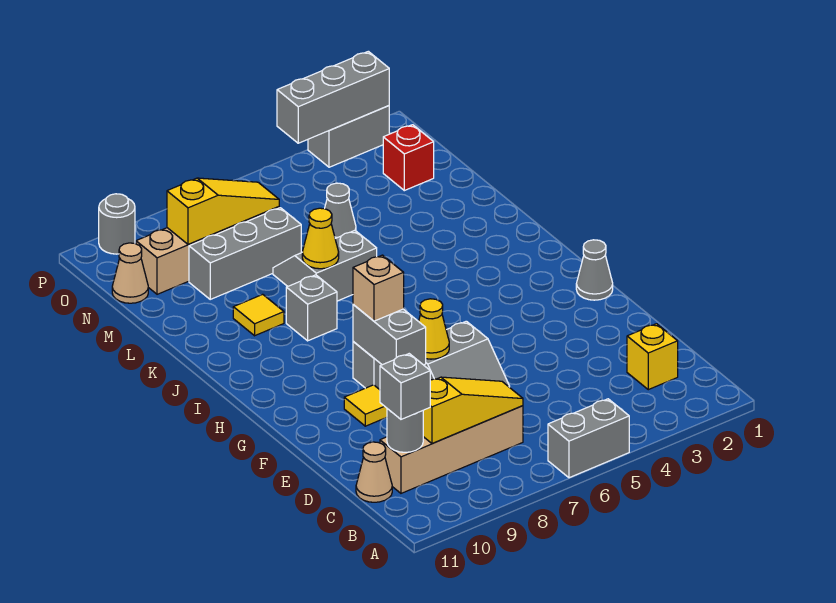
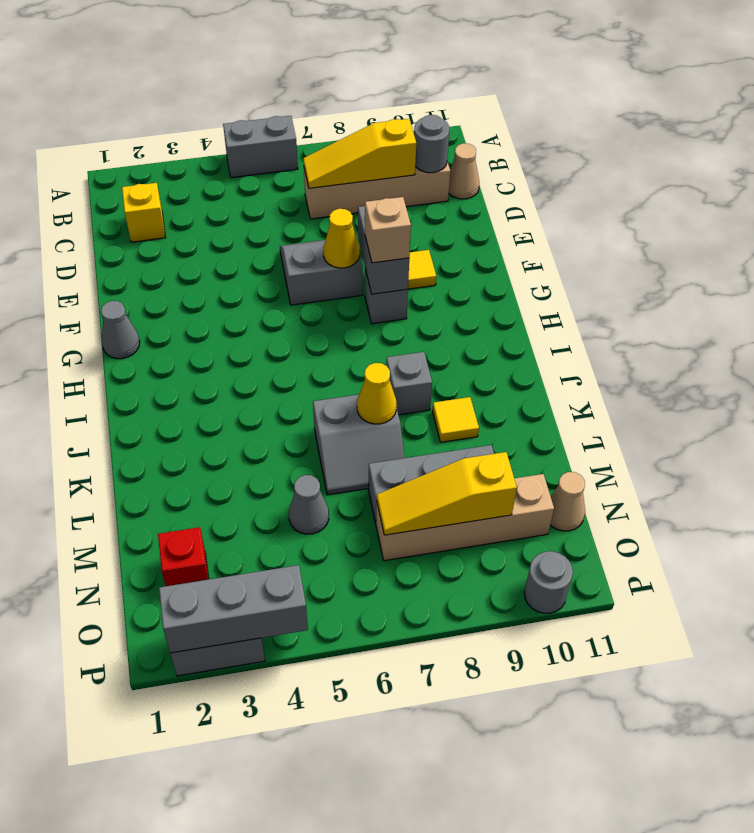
grey brick C10 level 3 -> none

